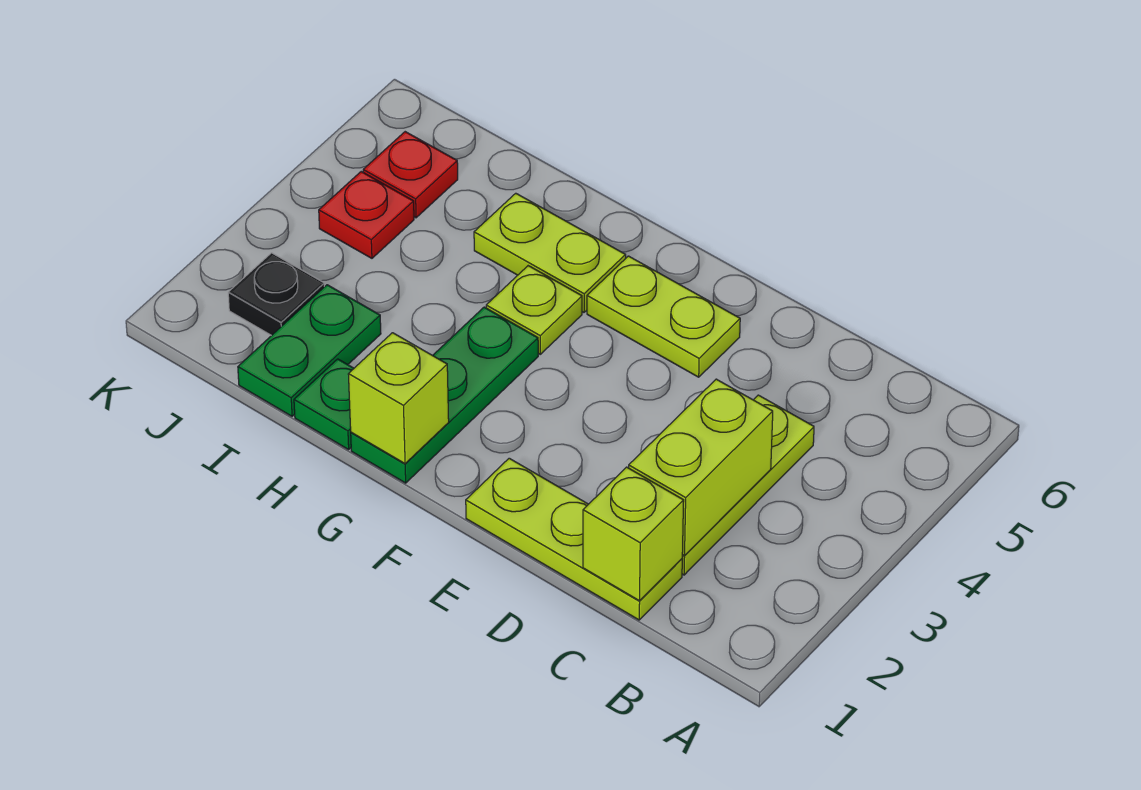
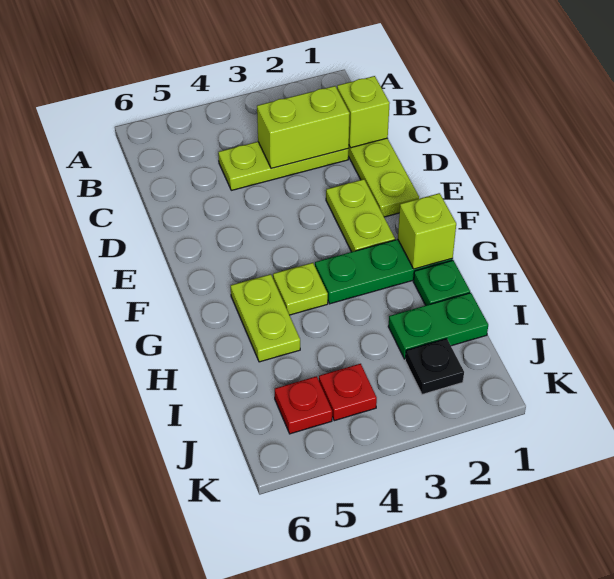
lime plate E5:F5 level 1 -> lime plate E2:F2 level 1

